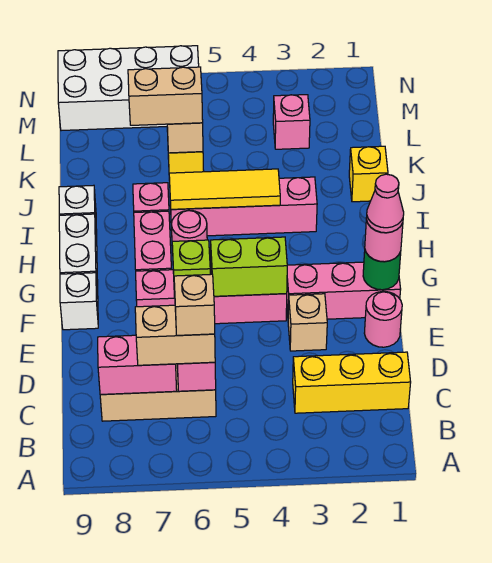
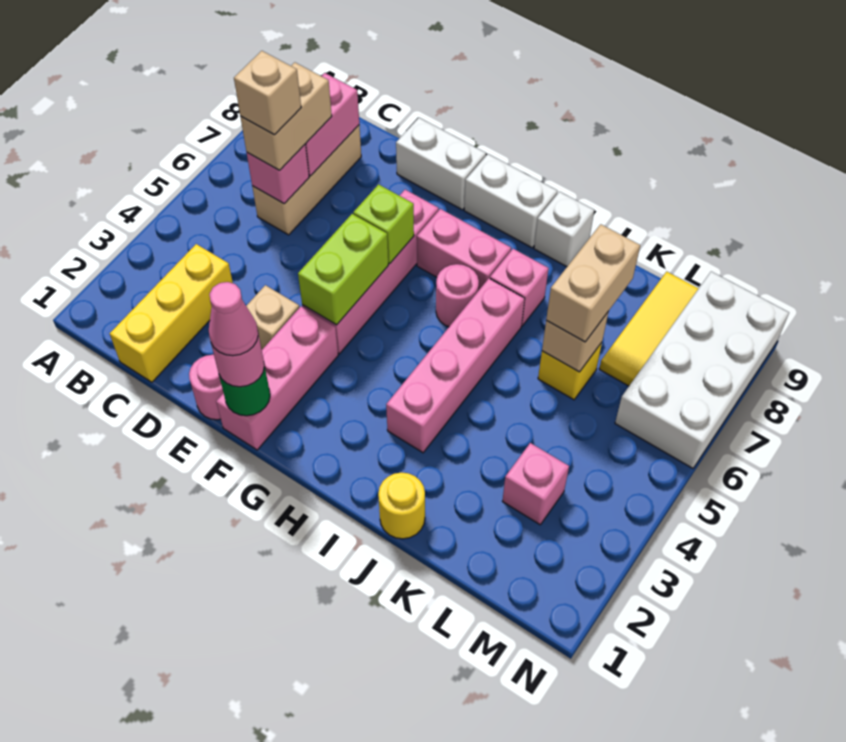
white brick F9 level 1 -> white brick E9:F9 level 1
yellow tile I4:I6 level 2 -> yellow tile L7:L9 level 1
yellow brick J1 level 1 -> yellow round brick J1 level 1

